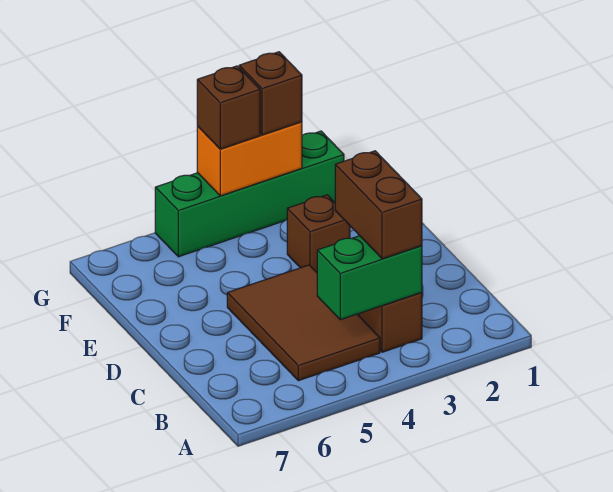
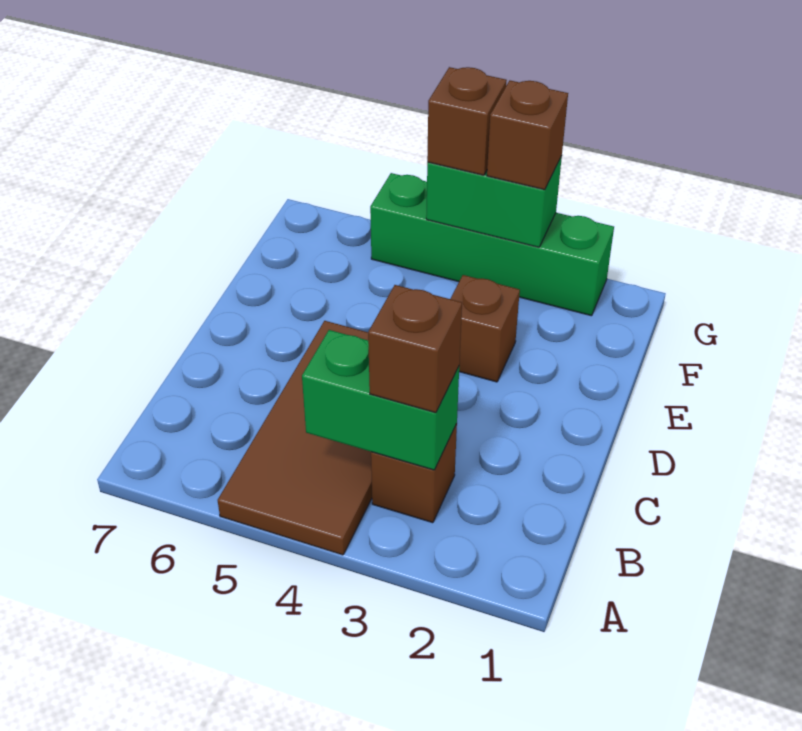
brown brick B3:C3 level 3 -> brown brick B3 level 3
brown tile B4:D5 level 1 -> brown tile A4:D5 level 1
orange brick G3:G4 level 2 -> green brick G3:G4 level 2

